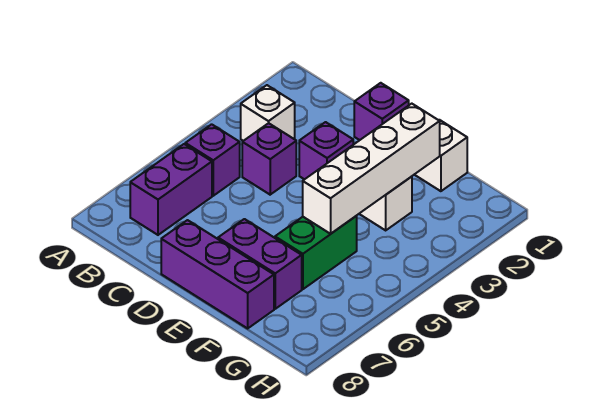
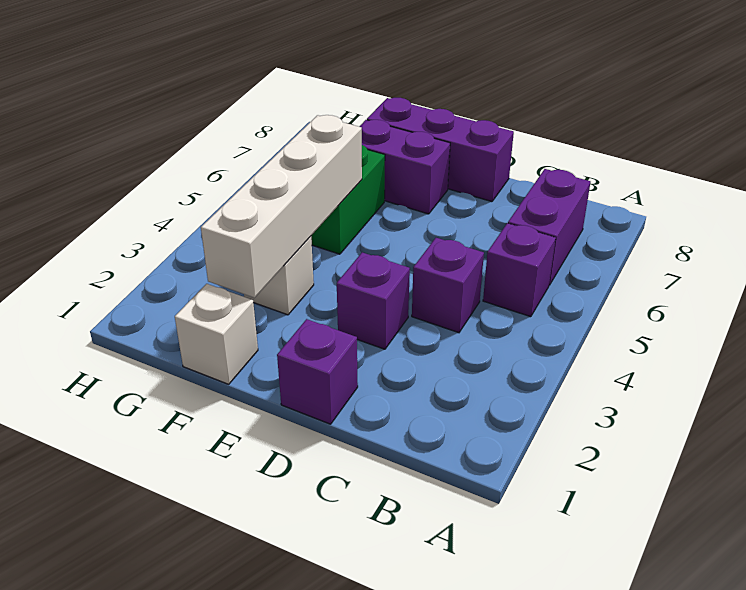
white brick B3 level 1 -> none

